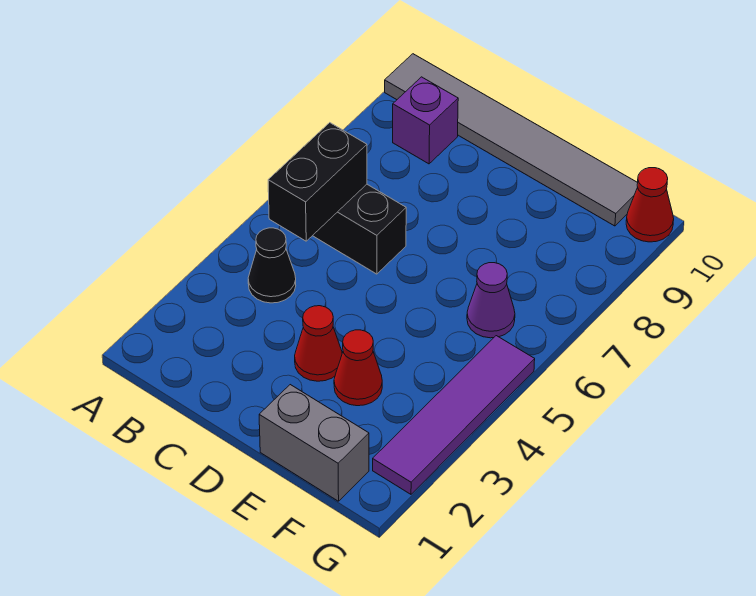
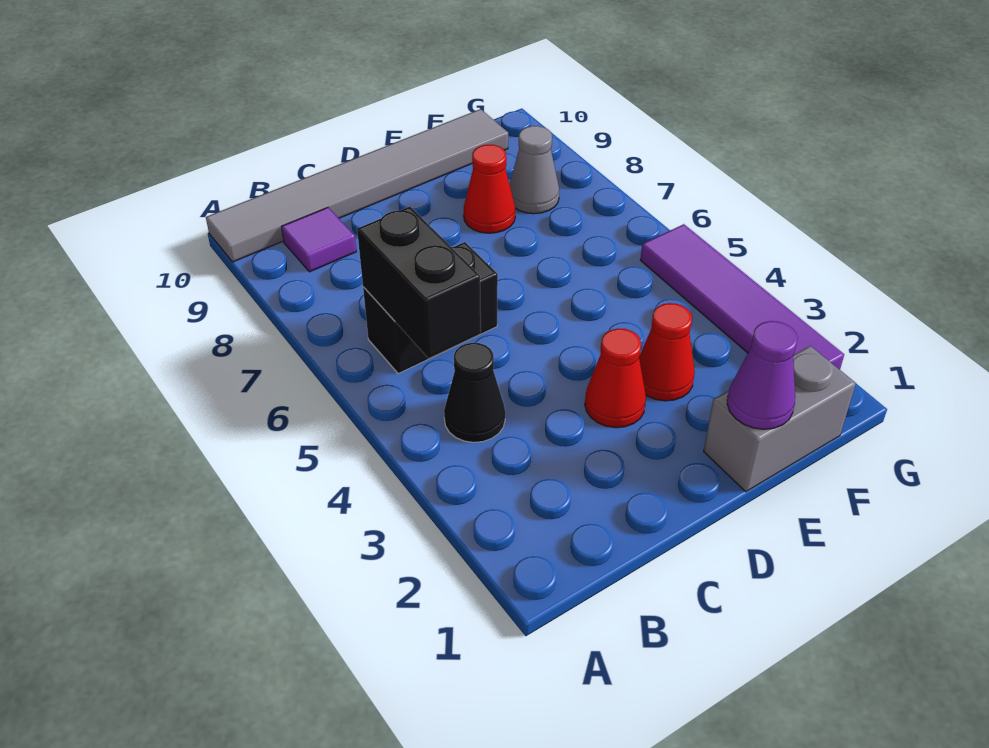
purple brick B9 level 1 -> purple tile B9 level 1
purple cone F6 level 1 -> purple cone E1 level 2
none -> grey cone F8 level 1
red cone G10 level 1 -> red cone E8 level 1

